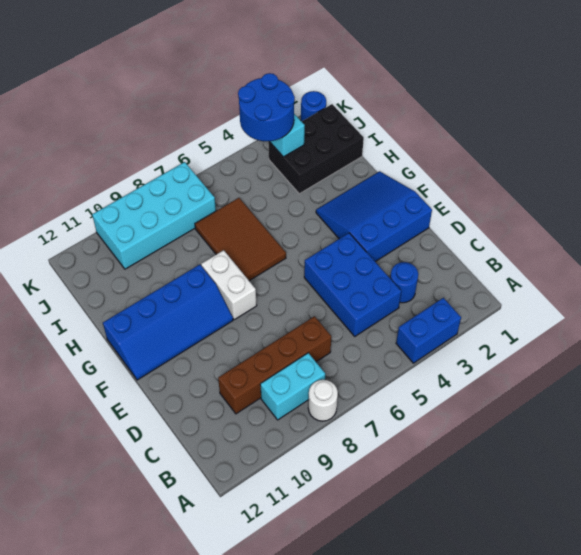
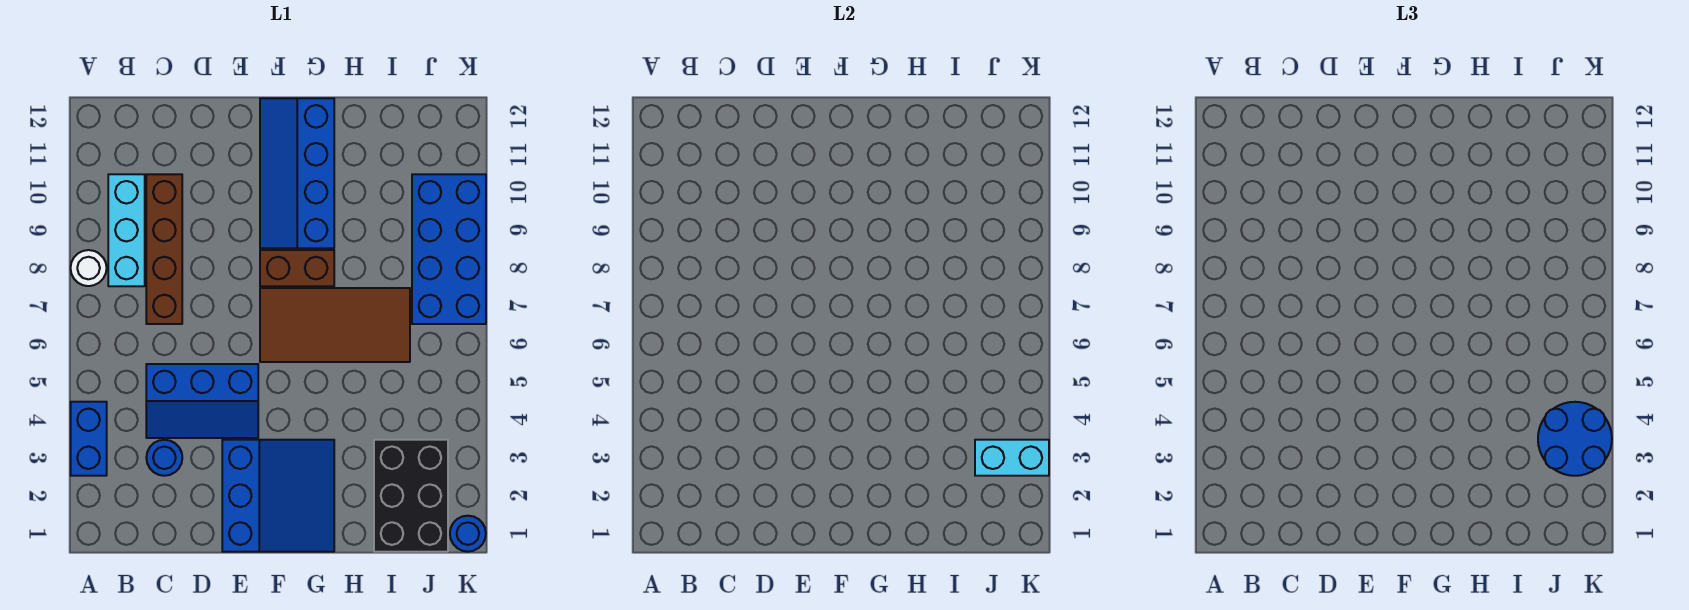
cyan brick B8:B9 level 1 -> cyan brick B8:B10 level 1
blue brick C4:E5 level 1 -> blue slope C4:E5 level 1 top 5
white brick F8:G8 level 1 -> brown brick F8:G8 level 1
brown tile G6:I7 level 1 -> brown tile F6:I7 level 1
cyan brick J7:K10 level 1 -> blue brick J7:K10 level 1

